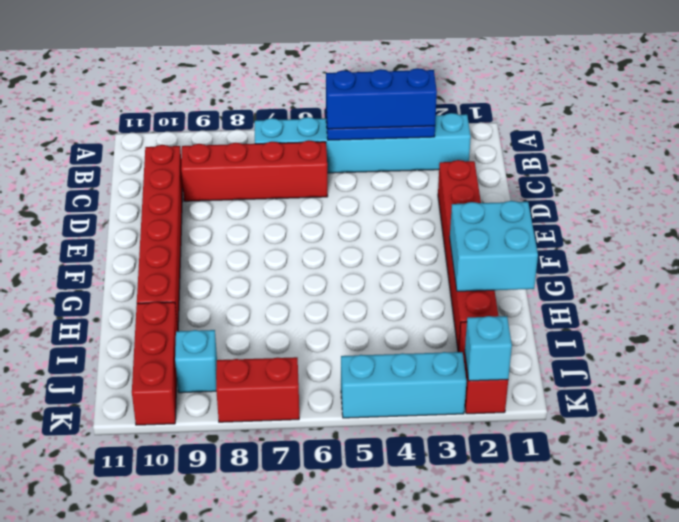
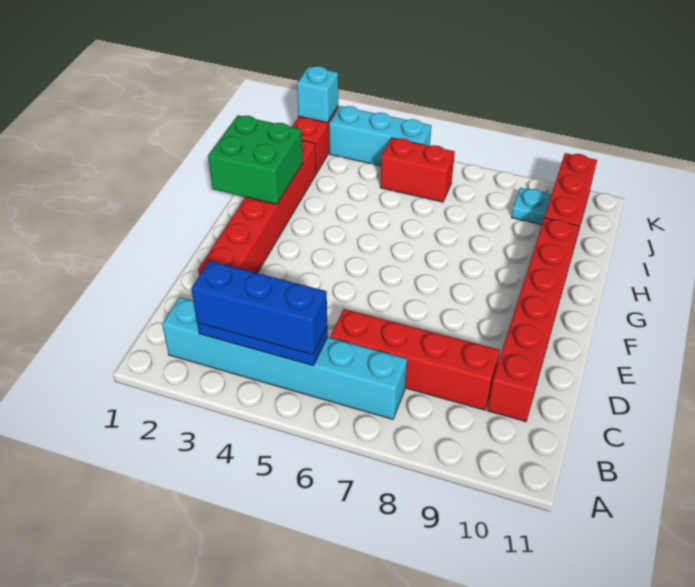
cyan brick G1:H2 level 2 -> green brick G1:H2 level 2
cyan brick J9 level 1 -> cyan plate J9 level 1
red brick K7:K8 level 1 -> red brick J5:J6 level 1

